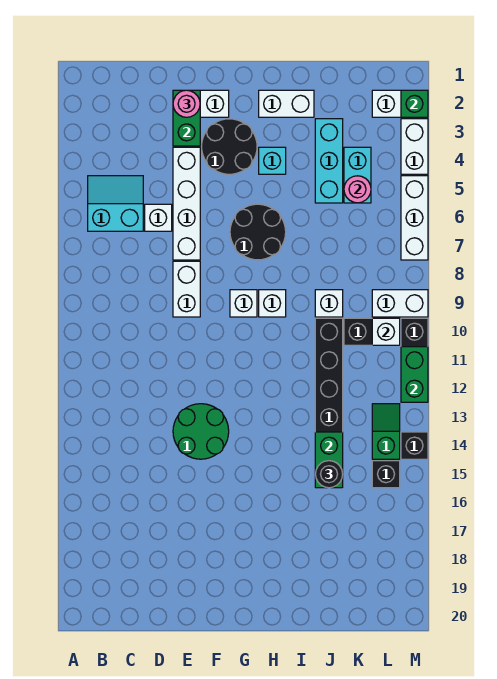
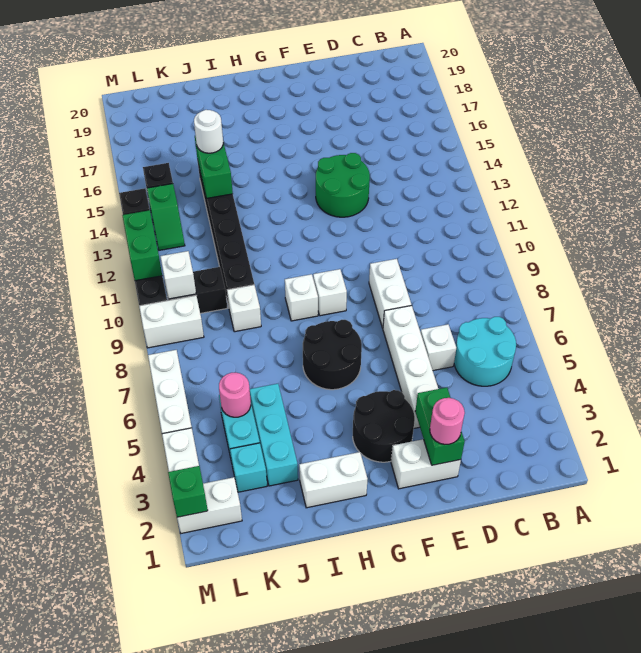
cyan slope B5:C6 level 1 top 6 -> cyan round brick B5:C6 level 1
cyan brick H4 level 1 -> cyan brick K3 level 1
black round brick J15 level 3 -> white round brick J15 level 3

